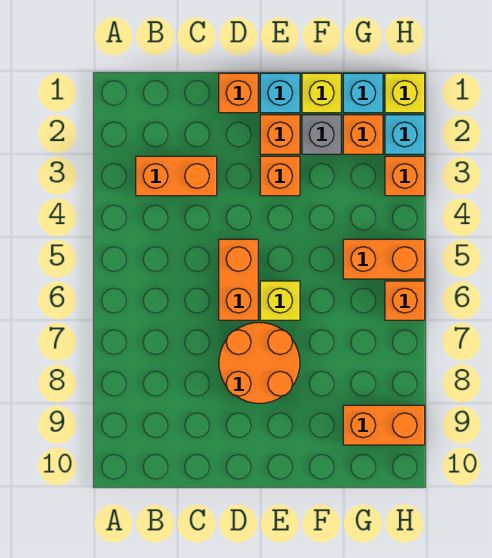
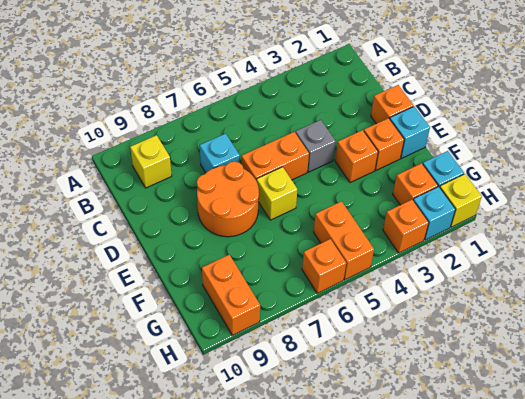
orange brick B3:C3 level 1 -> none
none -> cyan brick C7 level 1
yellow brick F1 level 1 -> yellow brick B9 level 1
grey brick F2 level 1 -> grey brick D4 level 1

